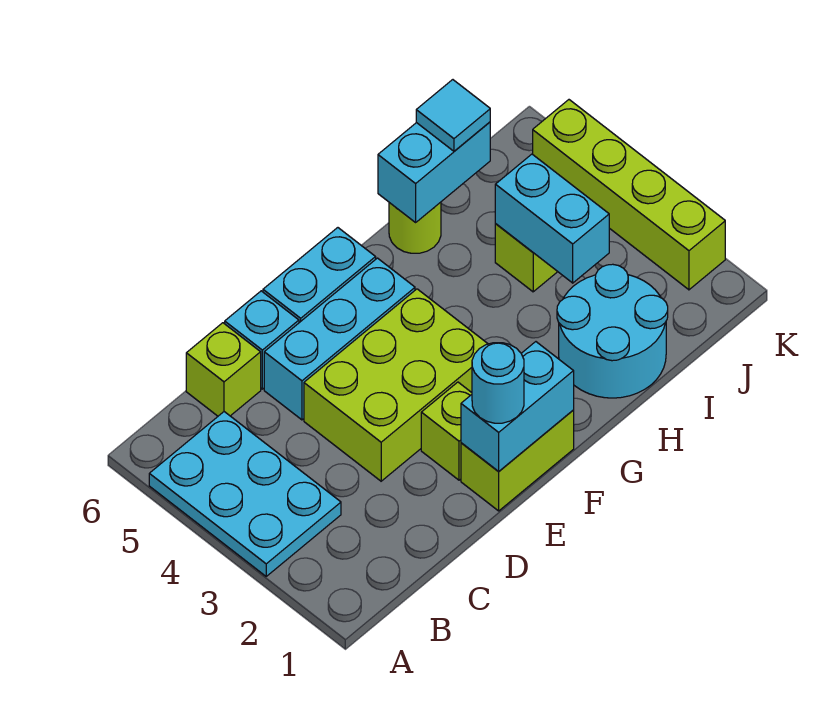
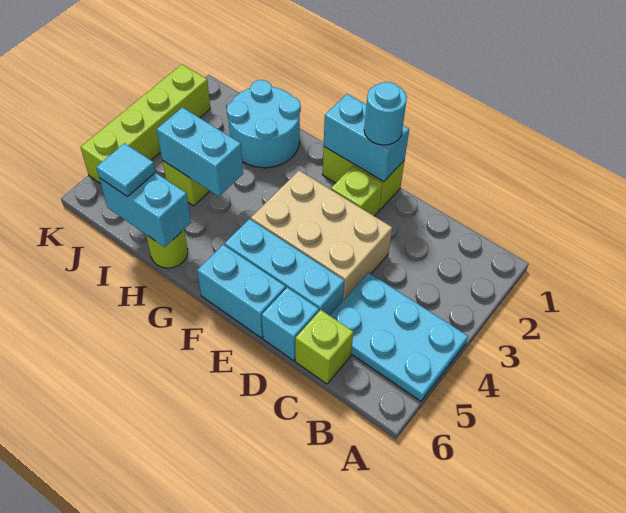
cyan plate A3:B5 level 1 -> cyan plate A4:C5 level 1
lime brick D3:F4 level 1 -> tan brick D3:F4 level 1
cyan brick I3:I4 level 2 -> cyan brick H4:I4 level 2

